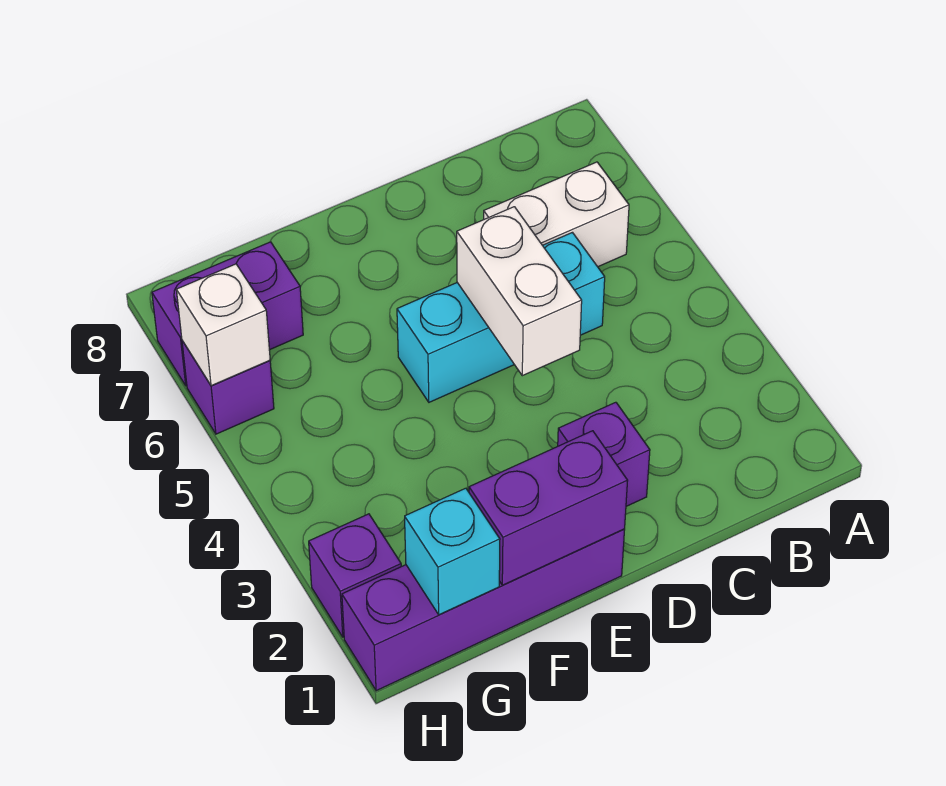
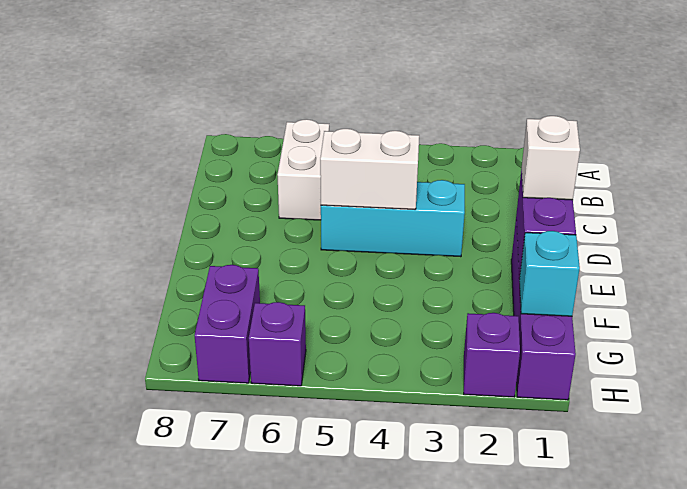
cyan brick C5:E5 level 1 -> cyan brick D3:D5 level 1
purple brick D2 level 1 -> none
white brick H6 level 2 -> white brick E1 level 3

